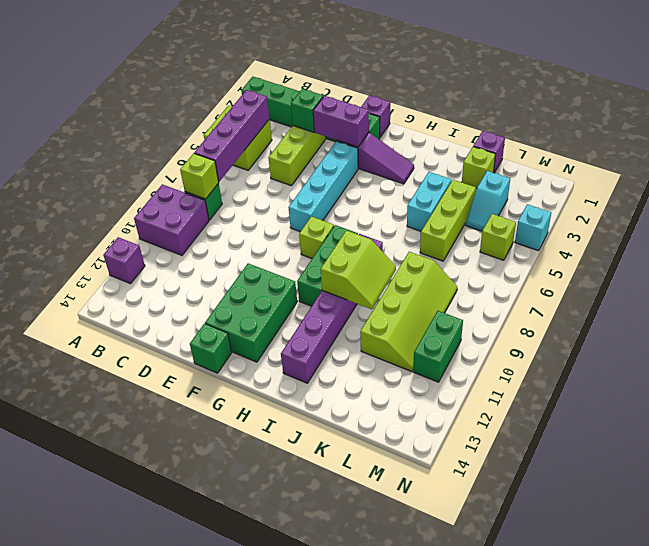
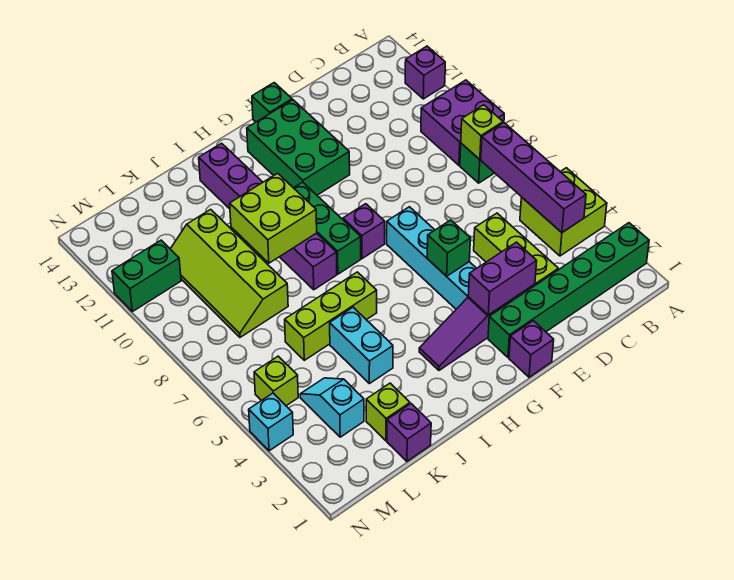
green brick D3 level 2 -> green brick F5 level 2
lime brick G8 level 1 -> purple brick G8 level 1
lime slope I9:J10 level 2 top I -> lime brick I9:J10 level 2
lime brick K4:K6 level 1 -> lime brick I6:K6 level 1
green brick M10:M11 level 1 -> green brick M11:N11 level 1

